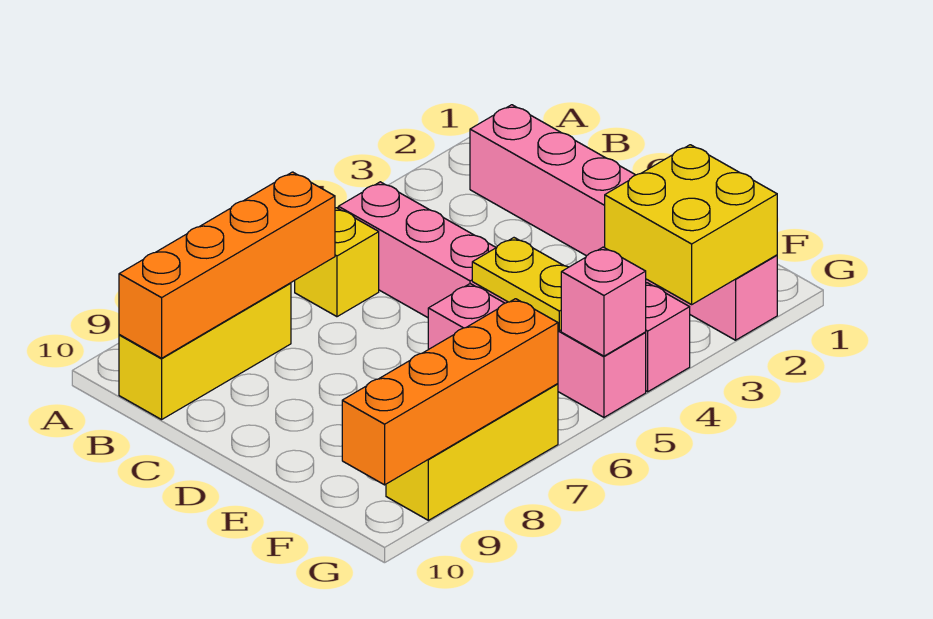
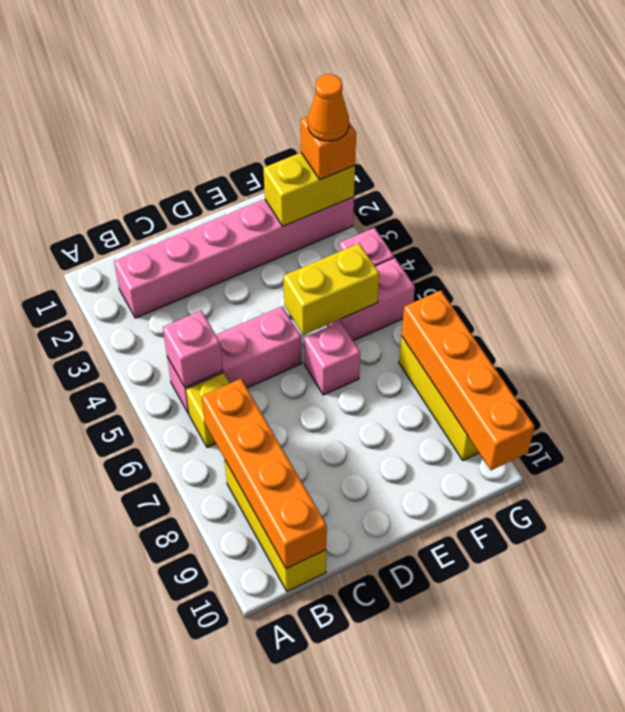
yellow plate E5:F5 level 2 -> yellow brick E5:F5 level 2
yellow brick F2:G3 level 2 -> yellow brick F2:G2 level 2
none -> orange brick G2 level 3
none -> orange cone G2 level 4
pink brick G5 level 2 -> pink brick B5 level 2

